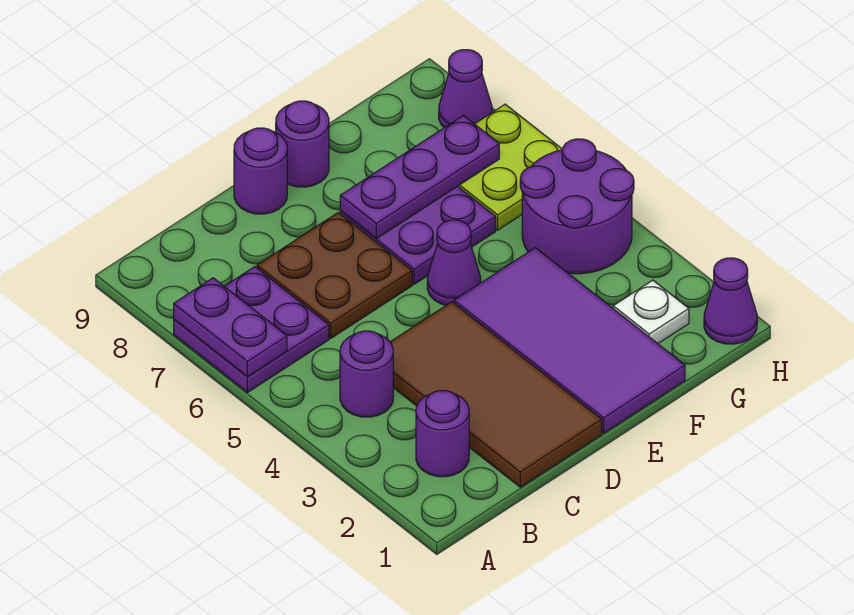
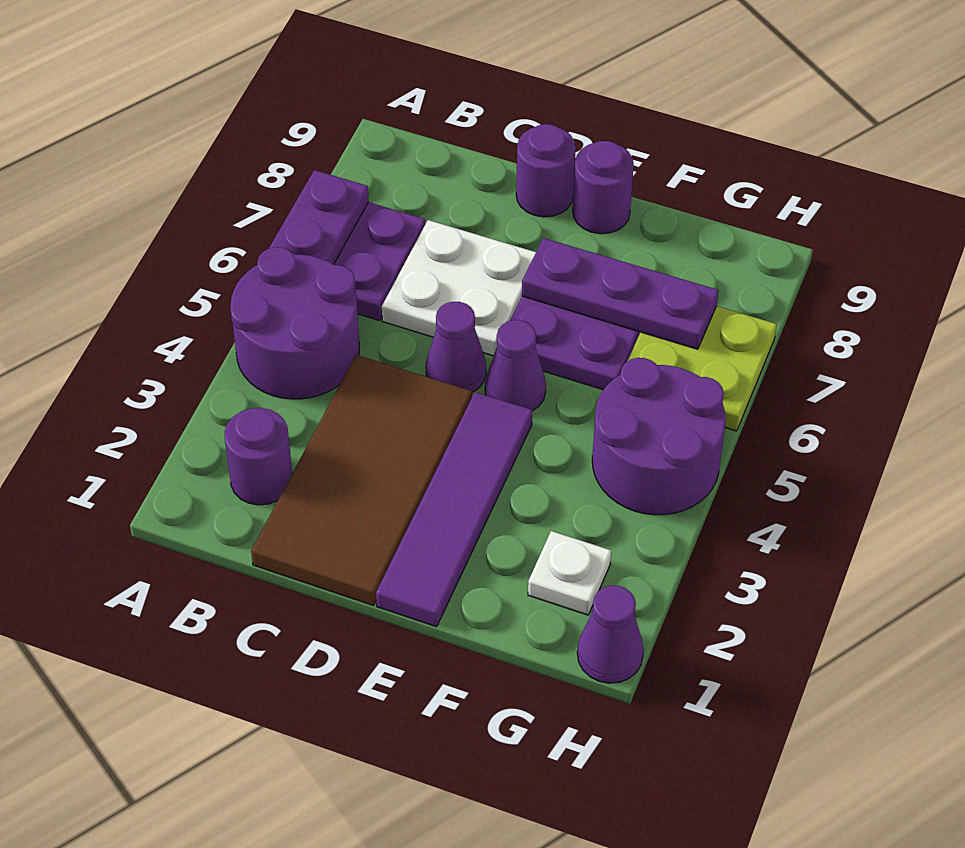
purple round brick B4 level 1 -> purple round brick A4:B5 level 1
brown plate C6:D7 level 1 -> white plate C6:D7 level 1
purple tile E1:F4 level 1 -> purple tile E1:E4 level 1
purple cone H8 level 1 -> purple cone D5 level 1

